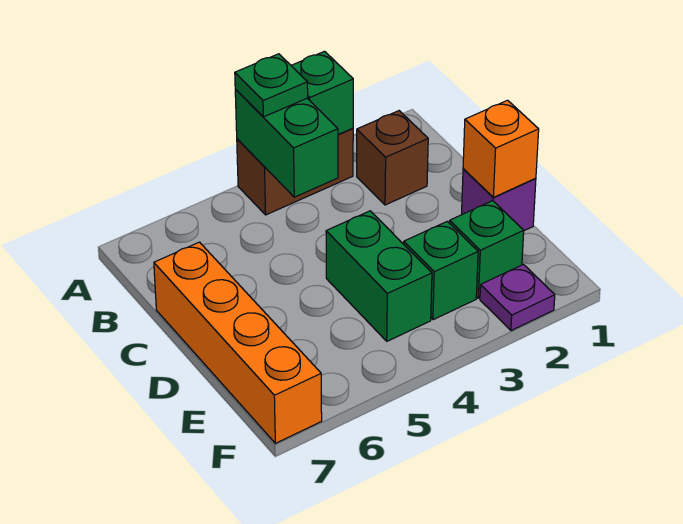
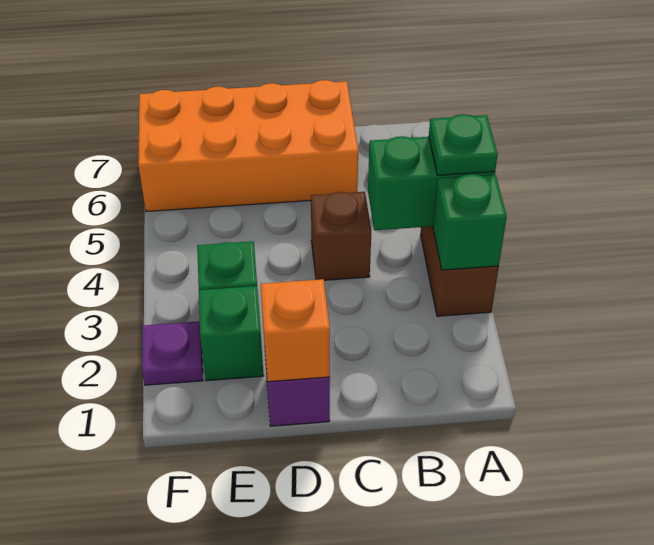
brown brick B2 level 1 -> brown brick C4 level 1
orange brick C7:F7 level 1 -> orange brick C6:F7 level 1
green brick D4:E4 level 1 -> none

